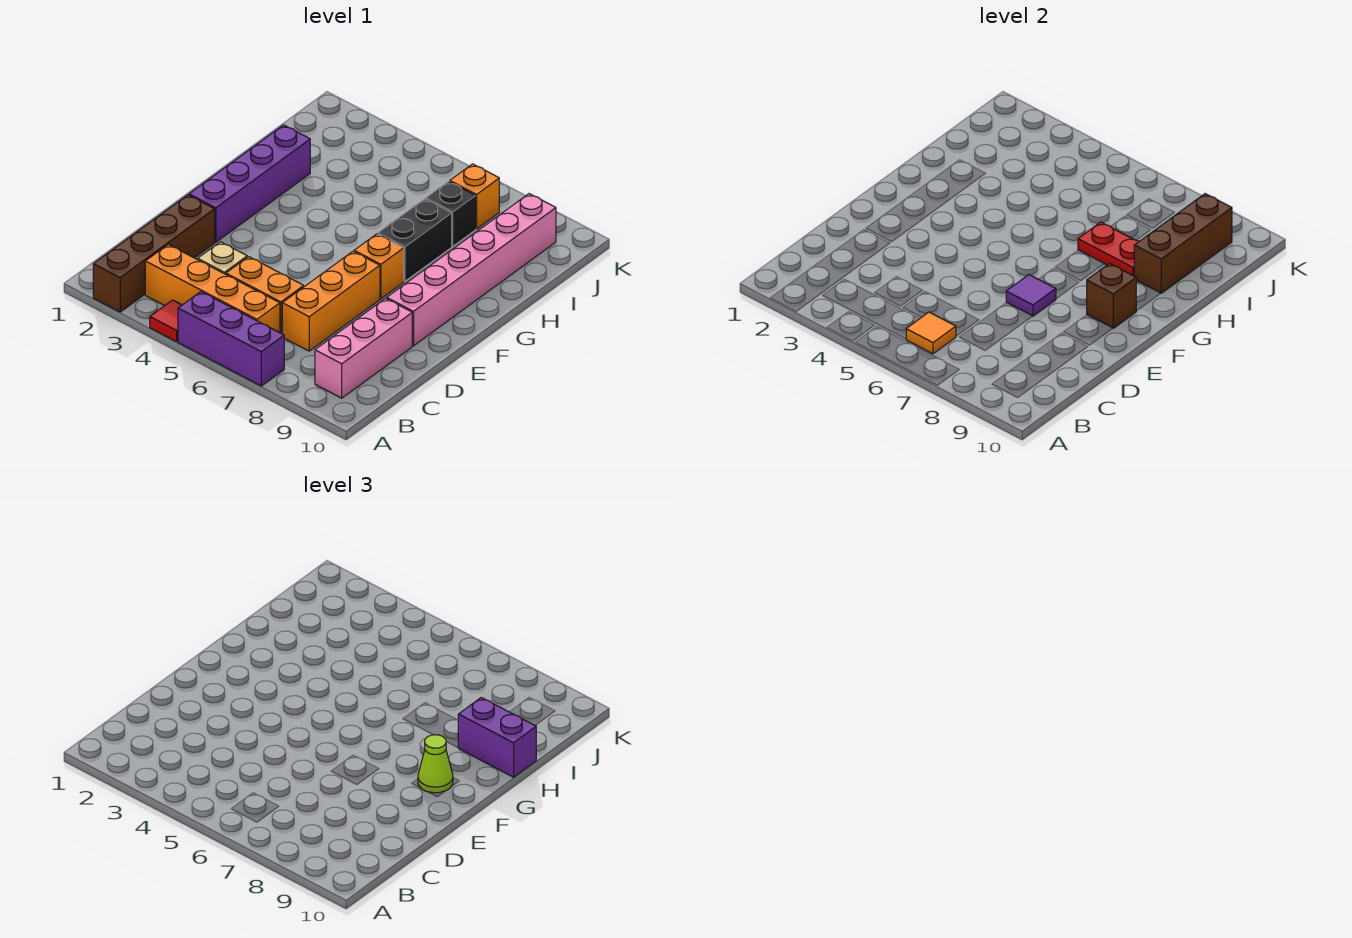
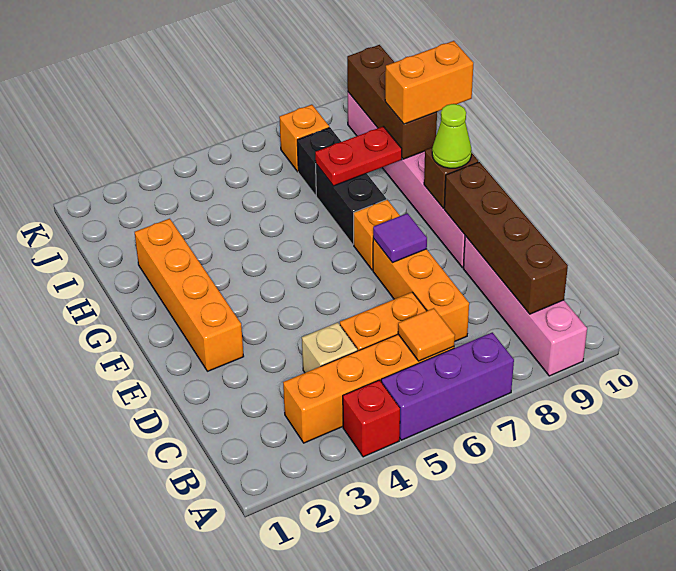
brown brick A2:D2 level 1 -> brown brick B9:E9 level 2
red tile A4 level 1 -> red brick A4 level 1
pink brick B9:D9 level 1 -> pink brick A9:D9 level 1
purple brick E2:H2 level 1 -> orange brick E2:H2 level 1
purple brick H9:H10 level 3 -> orange brick H9:H10 level 3

